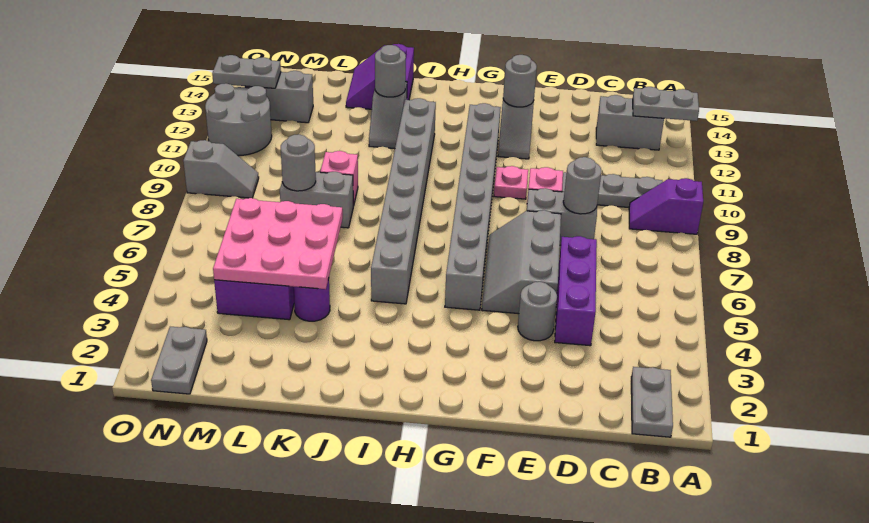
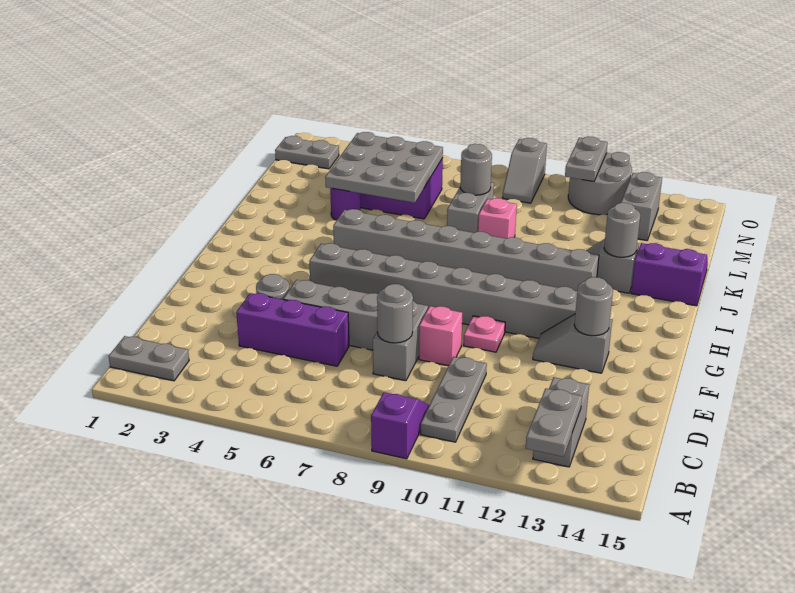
pink plate K4:M6 level 2 -> grey plate K4:M6 level 2
grey plate N13:O13 level 2 -> grey plate N11:O11 level 2

